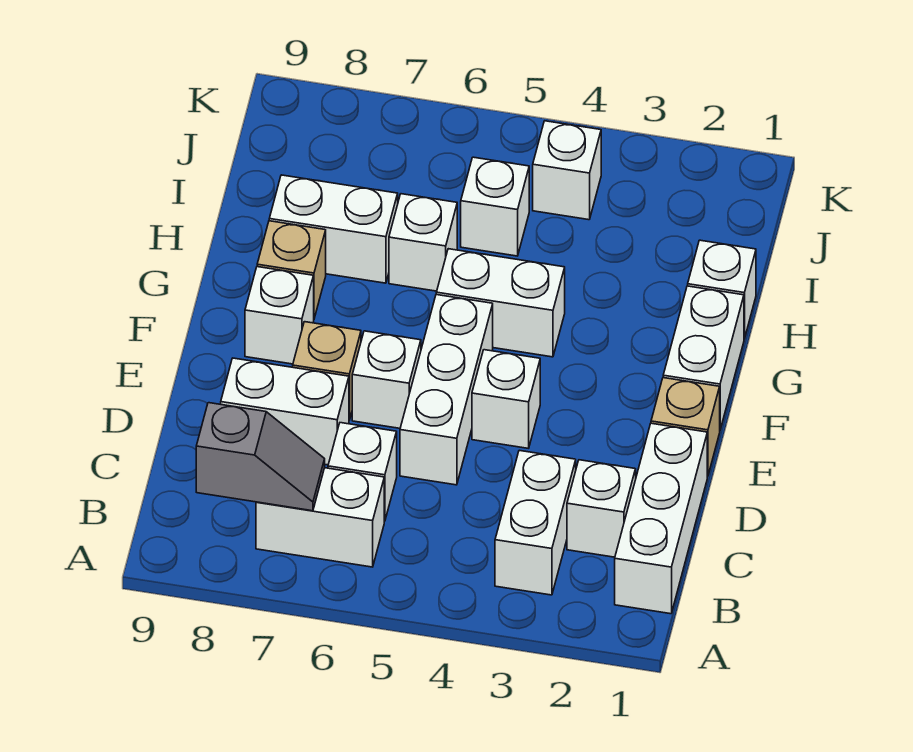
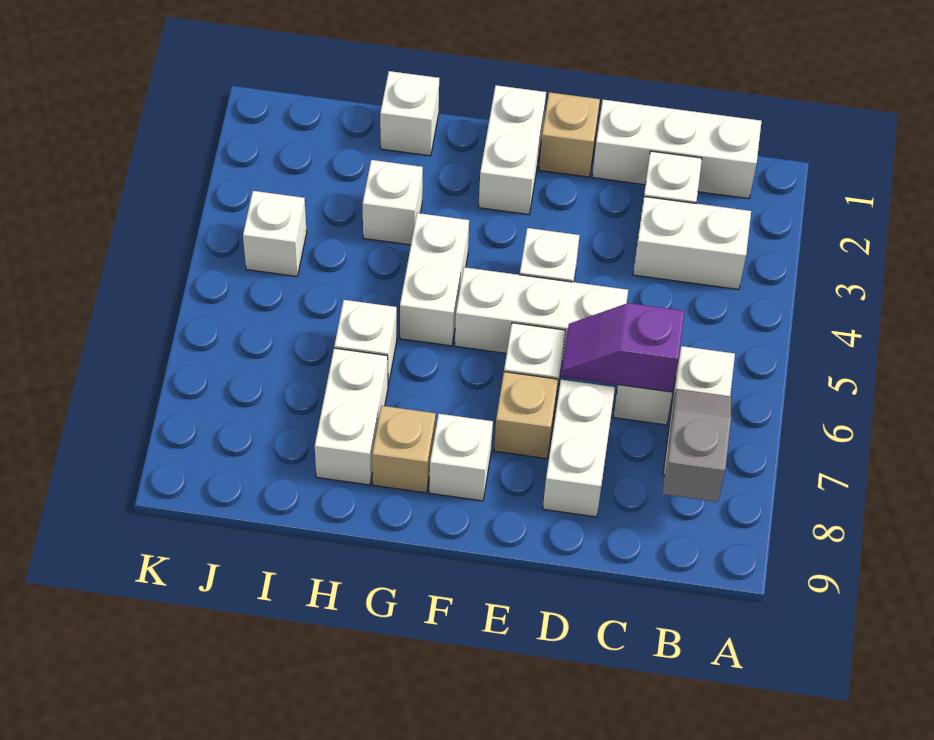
none -> purple slope C6:D6 level 2 top C
white brick F1:G1 level 1 -> white brick F1:F2 level 1
white brick I5 level 1 -> white brick H3 level 1

